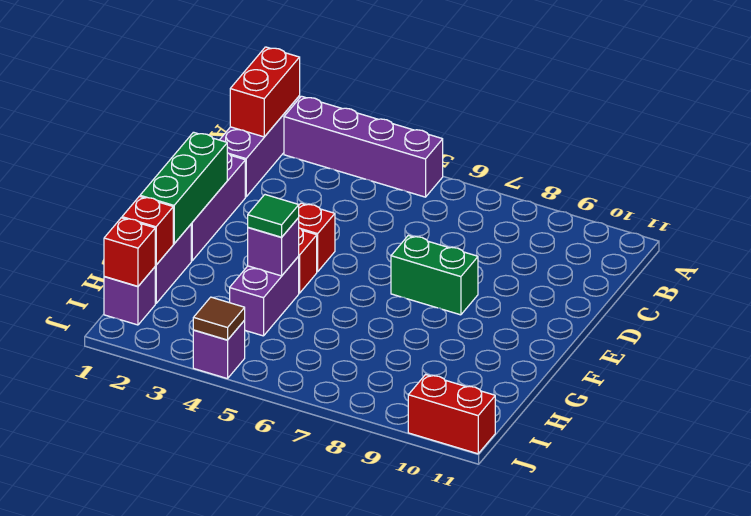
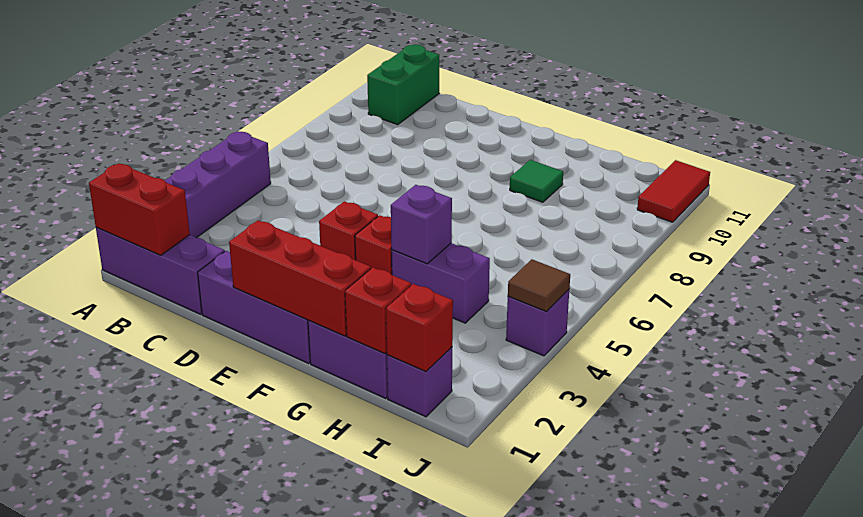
green brick E1:G1 level 2 -> red brick E1:G1 level 2
green brick E7:E8 level 1 -> green brick B10:B11 level 1
green tile G4 level 3 -> green tile G9 level 1
red brick J10:J11 level 1 -> red tile J10:J11 level 1

